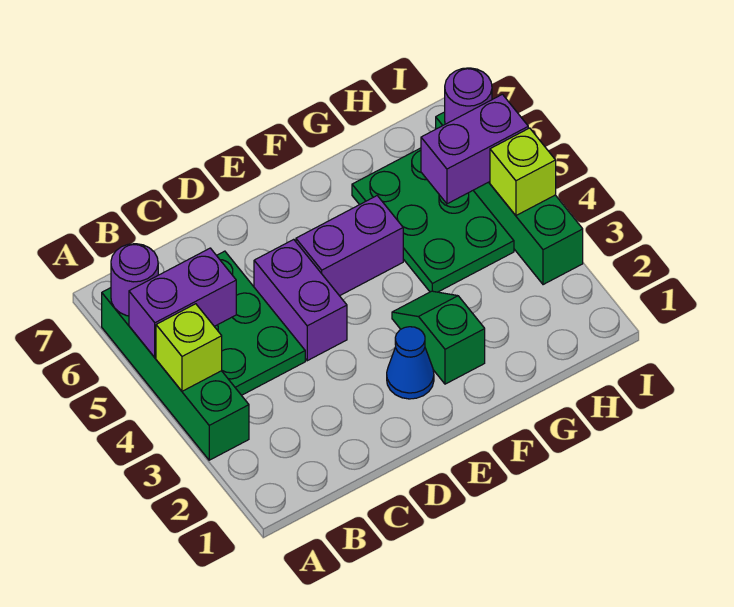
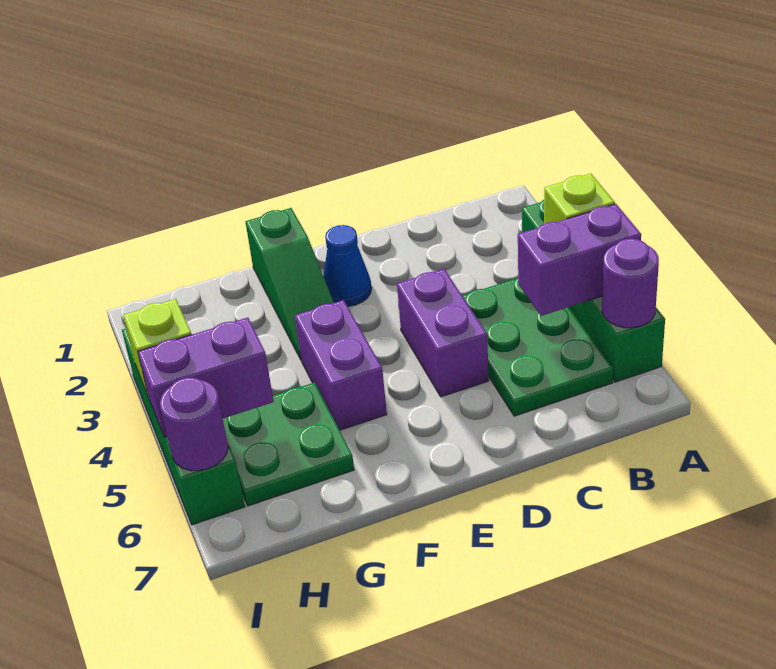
purple brick E5:F5 level 1 -> purple brick F4:F5 level 1
green slope F2:F3 level 1 top 2 -> green slope F1:F3 level 1 top 1
green plate G4:H6 level 1 -> green plate G5:H6 level 1

